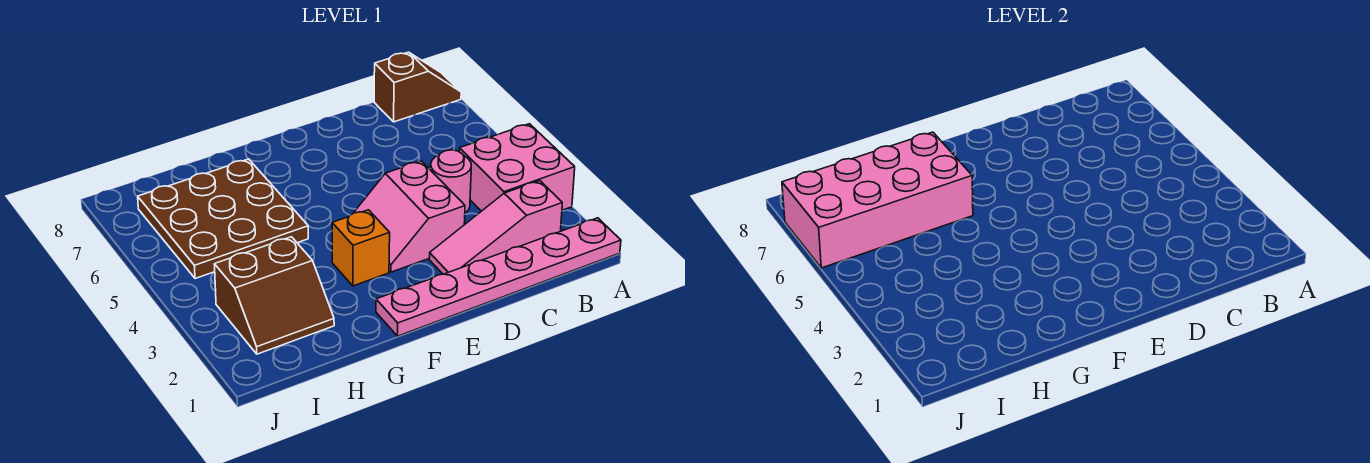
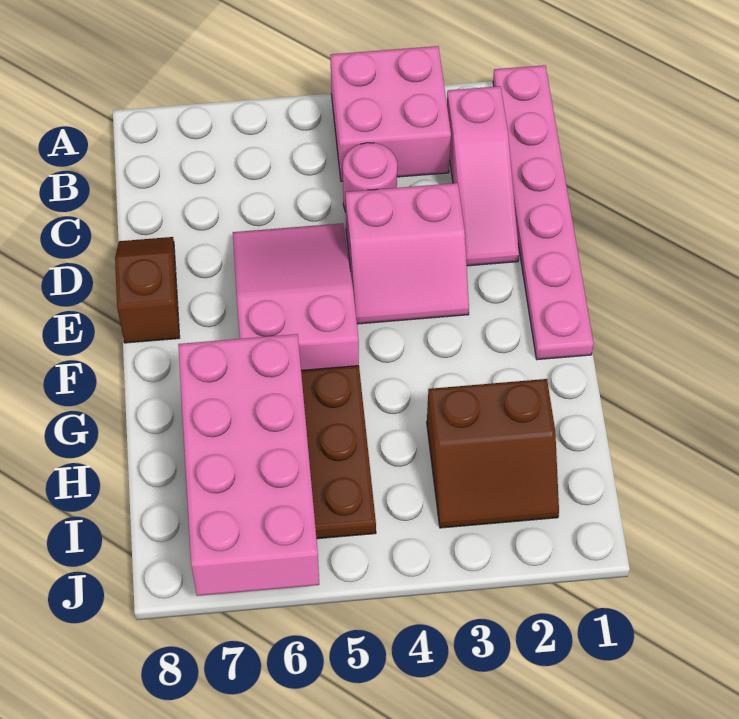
brown slope A8:B8 level 1 top B -> brown slope D8:E8 level 1 top E
none -> pink slope D5:F6 level 1 top F
orange brick F3 level 1 -> none
brown slope H2:I3 level 1 top 3 -> brown slope H2:I3 level 1 top H

